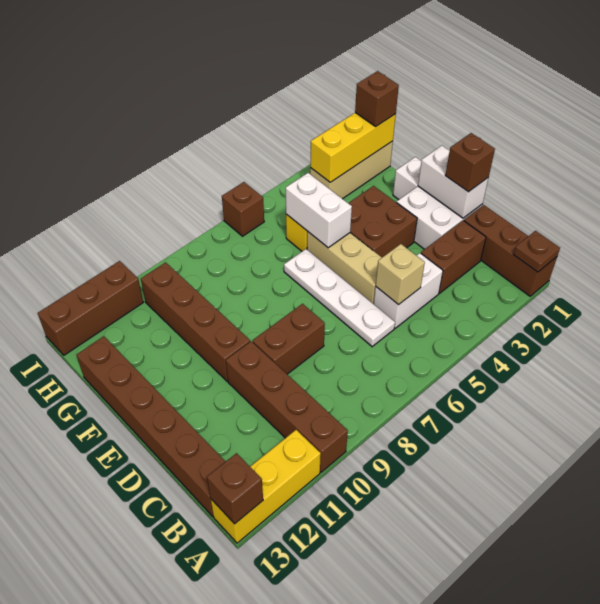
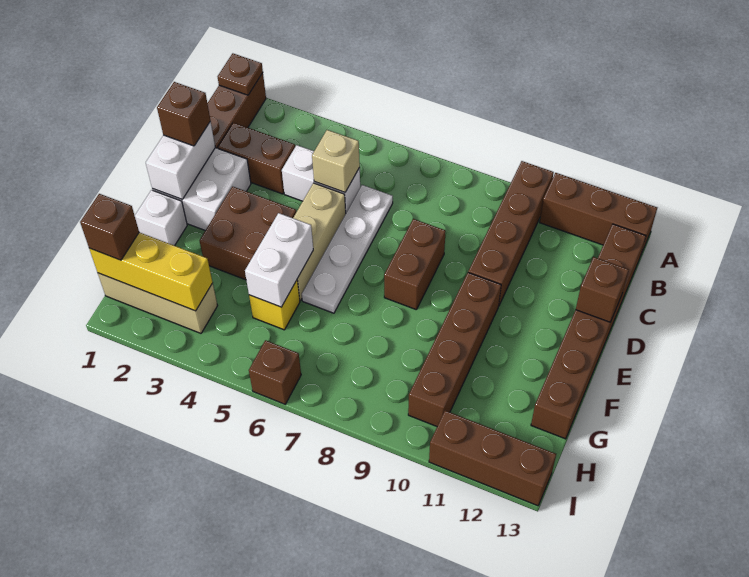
yellow brick A11:A13 level 1 -> brown brick A11:A13 level 1
brown brick A13 level 2 -> brown brick D13 level 2
brown brick D8:D9 level 1 -> brown brick D8:E8 level 1

